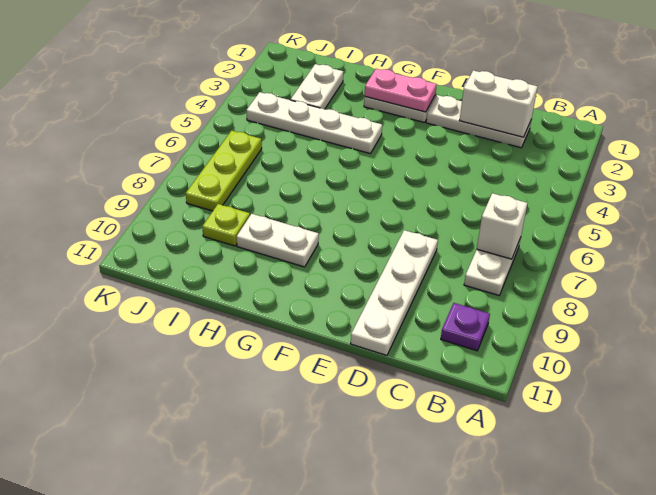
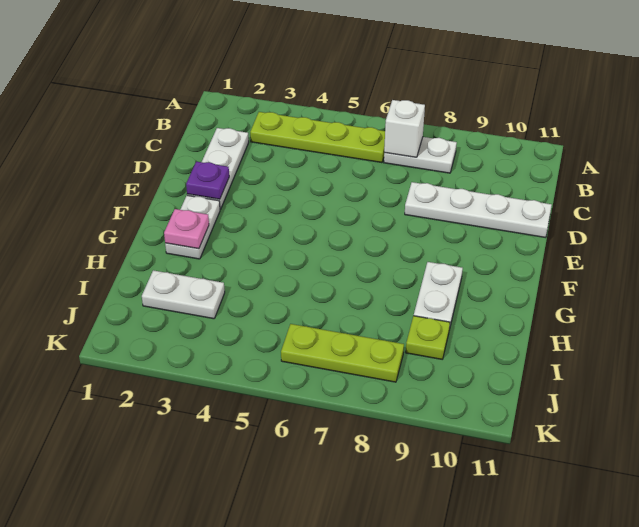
none -> lime plate B3:B6 level 1
purple plate B10 level 1 -> purple plate E2 level 2
white brick C2:D2 level 2 -> none
pink plate F2:G2 level 2 -> pink plate G2 level 2
white plate G4:J4 level 1 -> none

